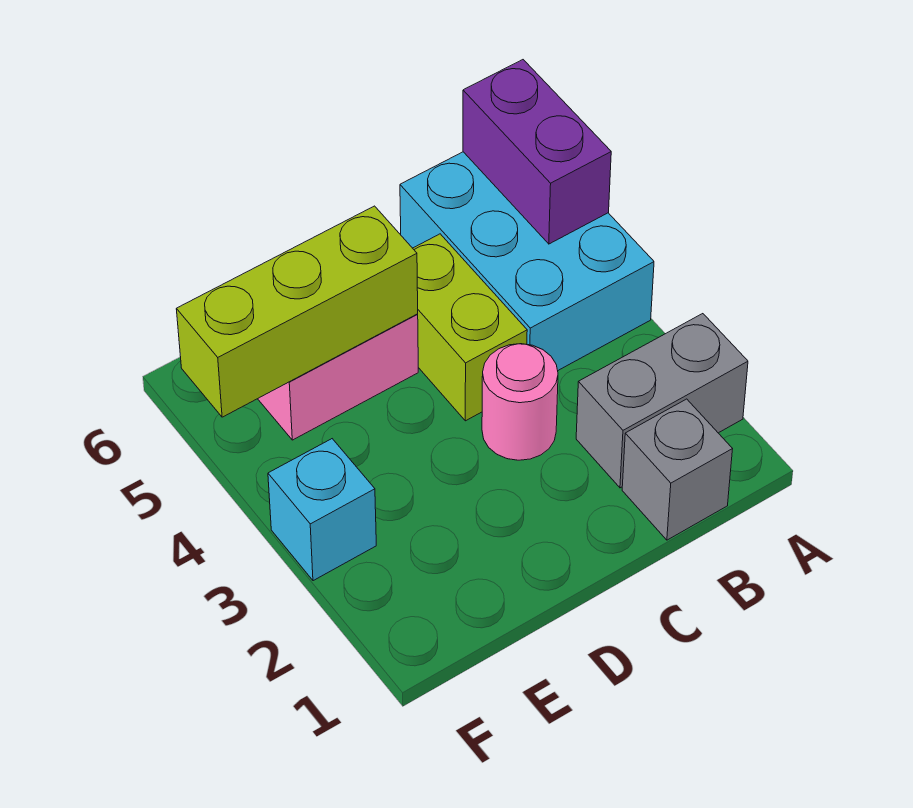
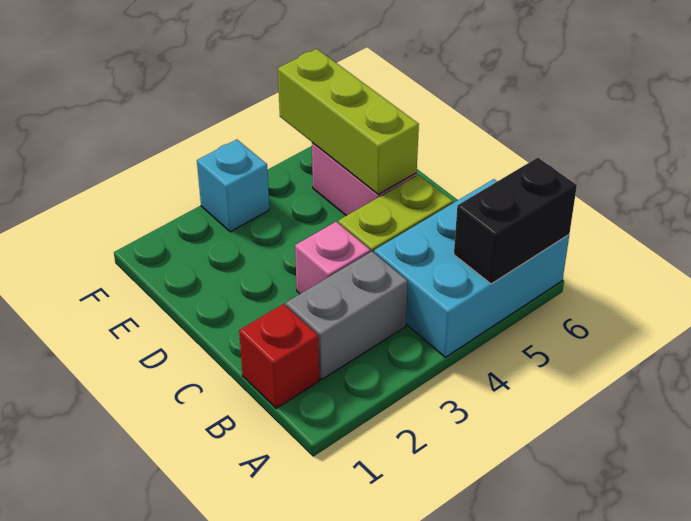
grey brick A2:B2 level 1 -> grey brick B2:B3 level 1
purple brick A5:A6 level 2 -> black brick A5:A6 level 2
grey brick B1 level 1 -> red brick B1 level 1
pink round brick C3 level 1 -> pink brick C3 level 1

